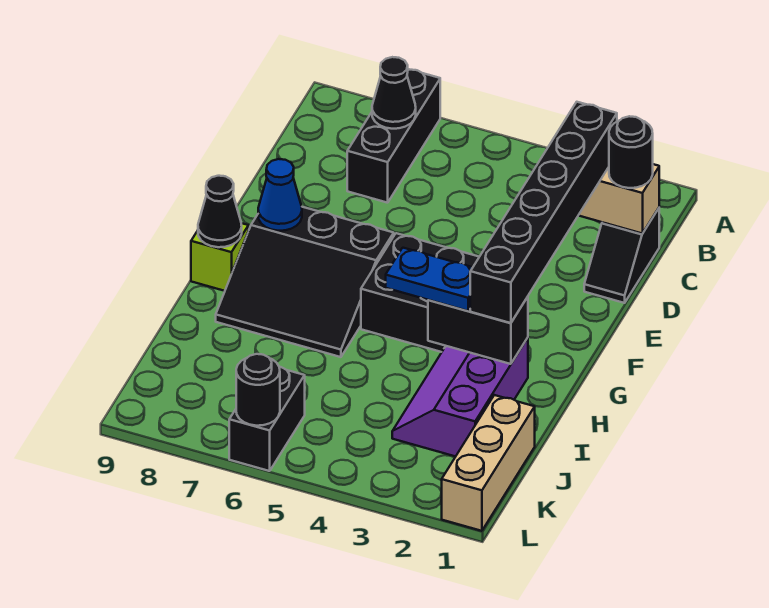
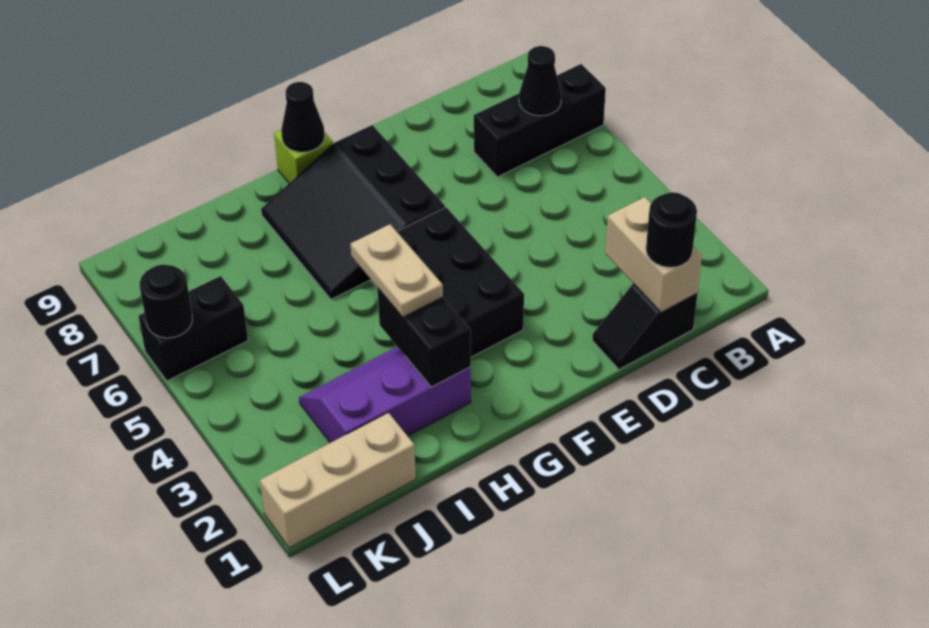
black brick C2:H2 level 3 -> none
blue cone F8 level 2 -> none
blue plate H3:H4 level 3 -> tan plate H3:H4 level 3

